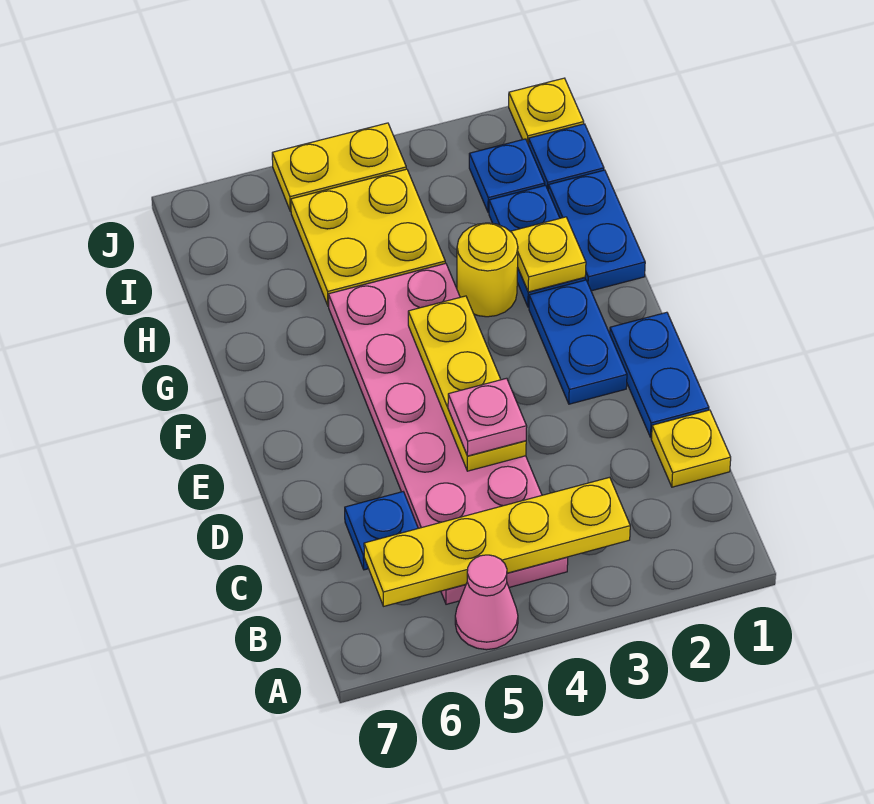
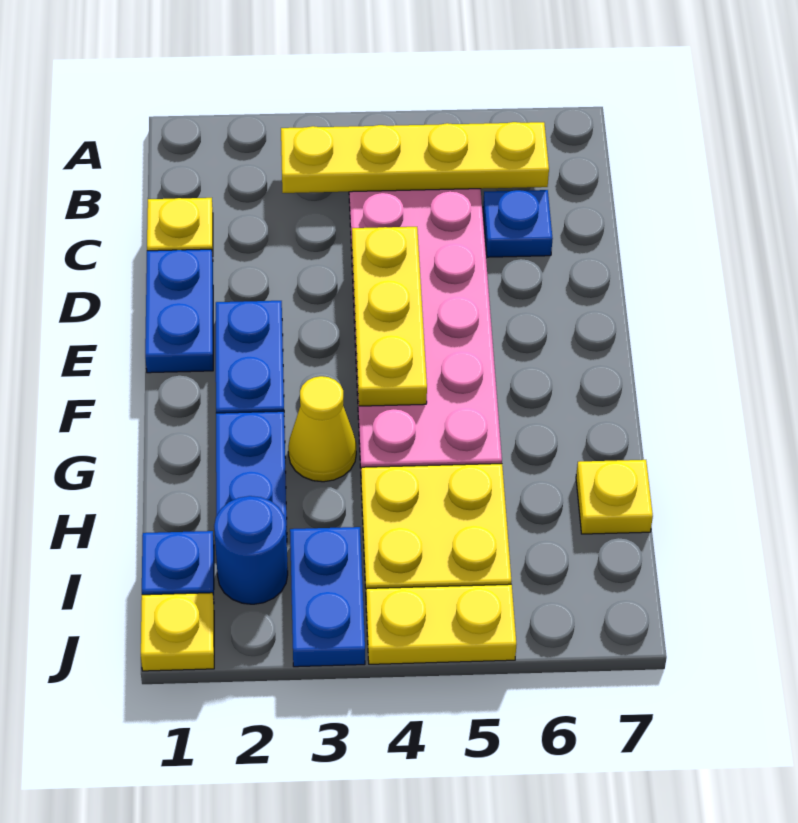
pink cone A5 level 1 -> none
pink plate D4 level 3 -> none
blue plate G1:H1 level 1 -> blue plate I3:J3 level 1
yellow plate G2 level 2 -> yellow plate H7 level 1
yellow round brick G3 level 1 -> yellow cone G3 level 1
blue plate I2 level 1 -> blue round brick I2 level 1

